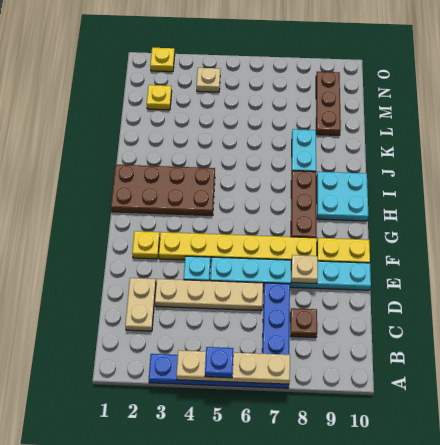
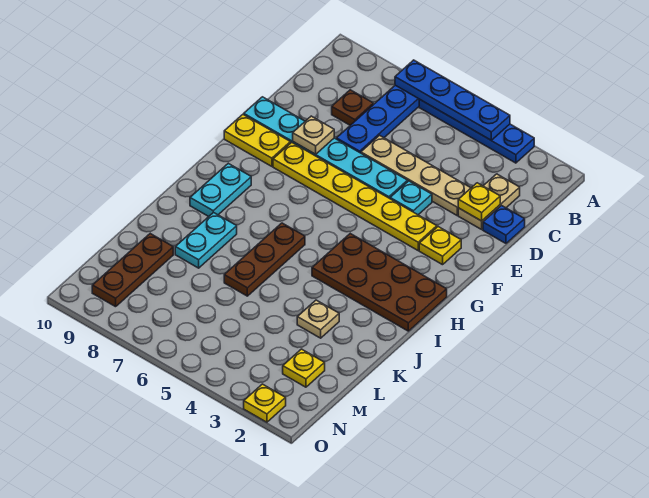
tan plate A4:A7 level 2 -> blue plate A4:A7 level 2
blue plate A5 level 3 -> blue plate D1 level 1
none -> yellow plate D2 level 2
brown plate G8:I8 level 1 -> brown plate I6:K6 level 1
cyan plate H9:I10 level 1 -> cyan plate H9:I9 level 1
tan plate N4 level 1 -> tan plate K3 level 1

